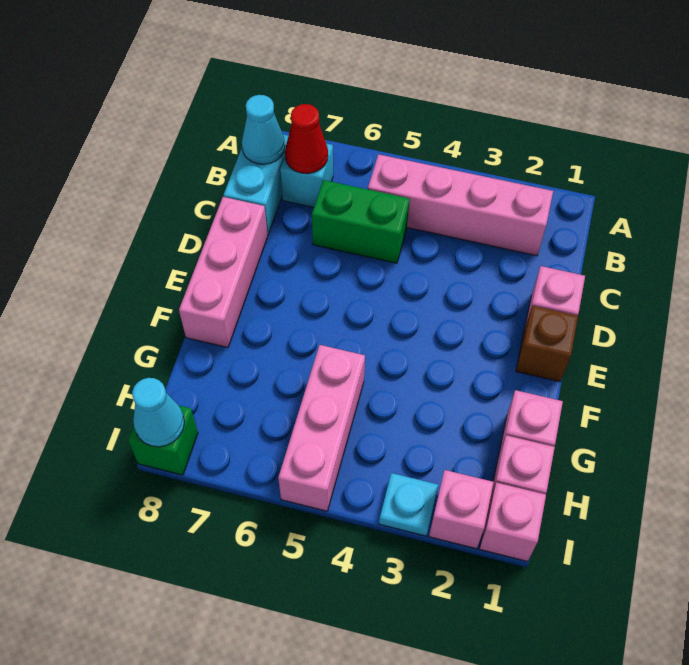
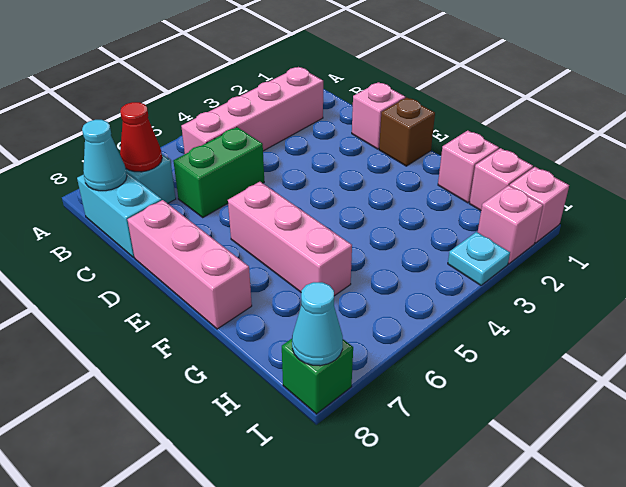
pink brick G5:I5 level 1 -> pink brick E6:G6 level 1

